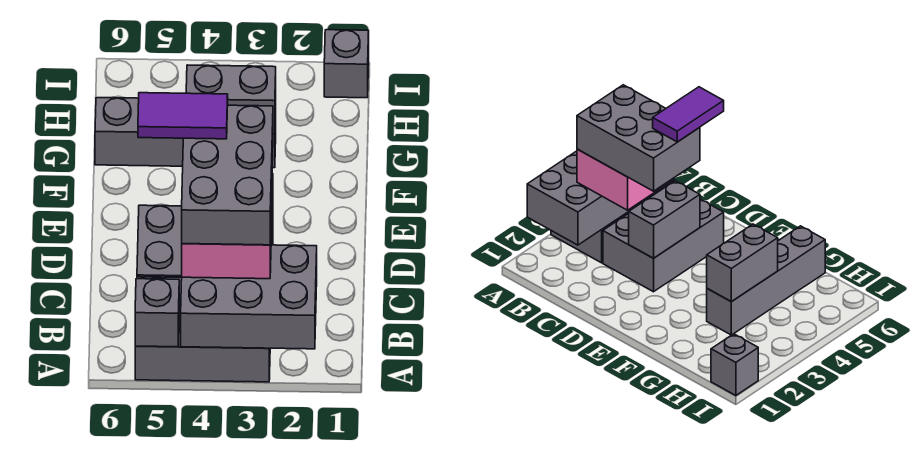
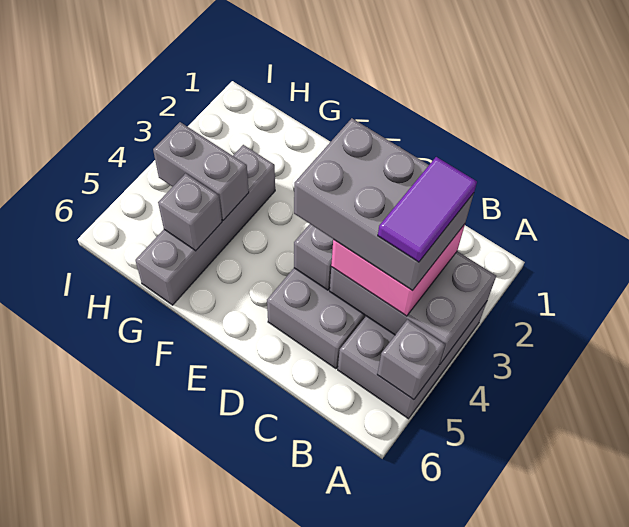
grey brick A2:B4 level 2 -> grey brick A3:C4 level 2
purple tile D4:D5 level 5 -> purple tile B3:B4 level 5
grey brick G3:G4 level 2 -> grey brick G4:H4 level 2
grey brick I1 level 1 -> grey brick G5 level 2

